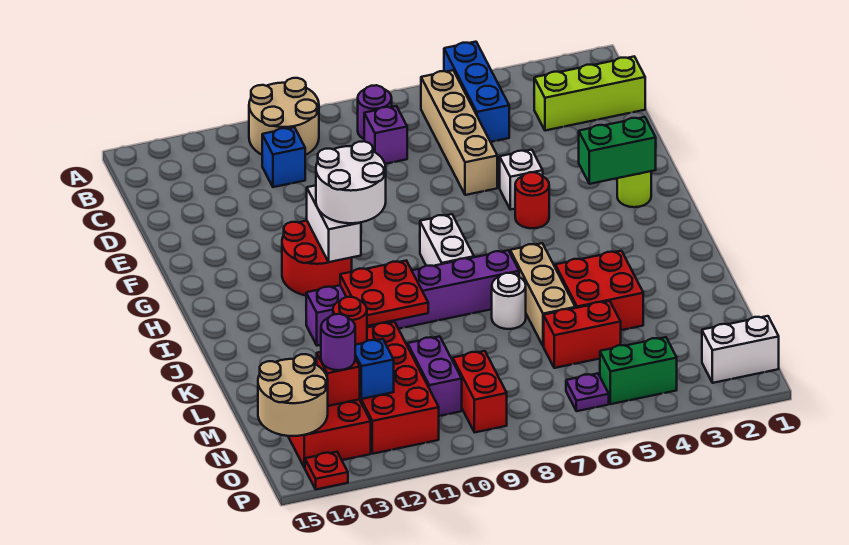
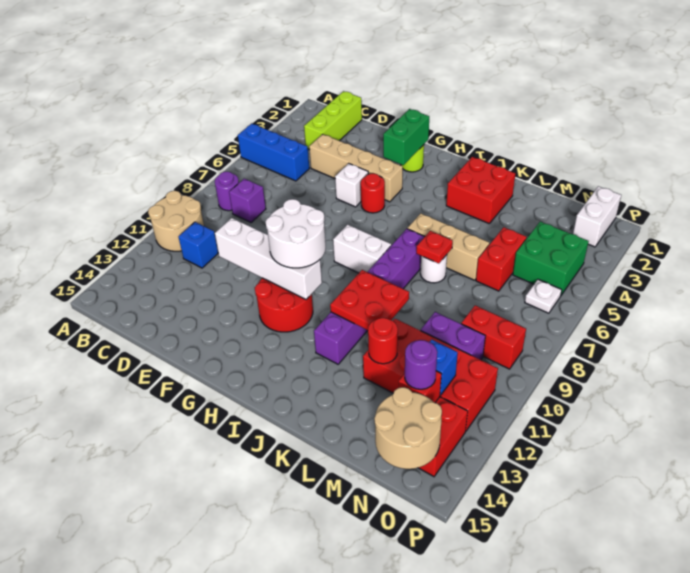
tan brick B6:E6 level 1 -> tan brick D4:G4 level 1
white brick G11:H11 level 2 -> white brick E11:H11 level 2
red brick K4:L5 level 1 -> red brick J2:K3 level 1
green brick O4:O5 level 1 -> green brick N4:O5 level 1
purple plate O6 level 1 -> white plate O6 level 1
red plate P14 level 1 -> red plate K7 level 2

